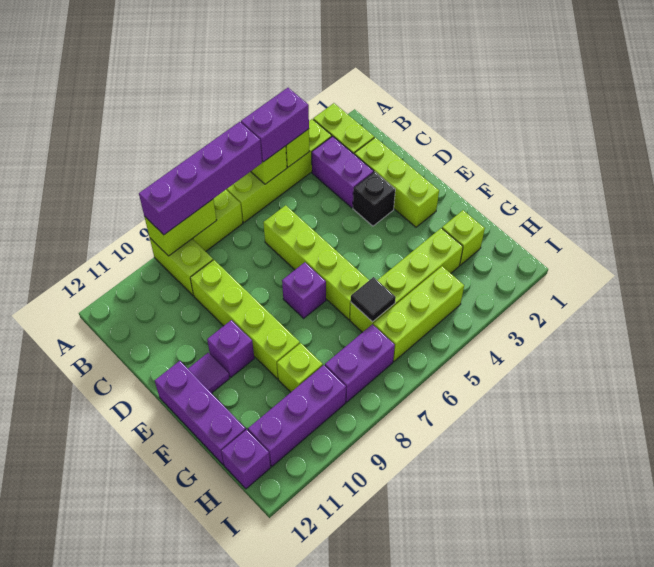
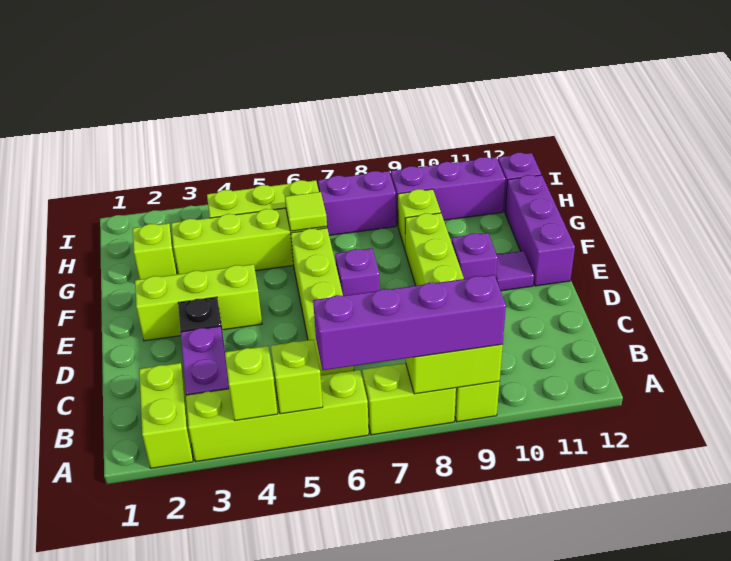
purple brick A4:A5 level 3 -> none
lime brick C2:E2 level 1 -> lime brick E2:E4 level 1
black tile G6 level 2 -> lime tile G6 level 2

